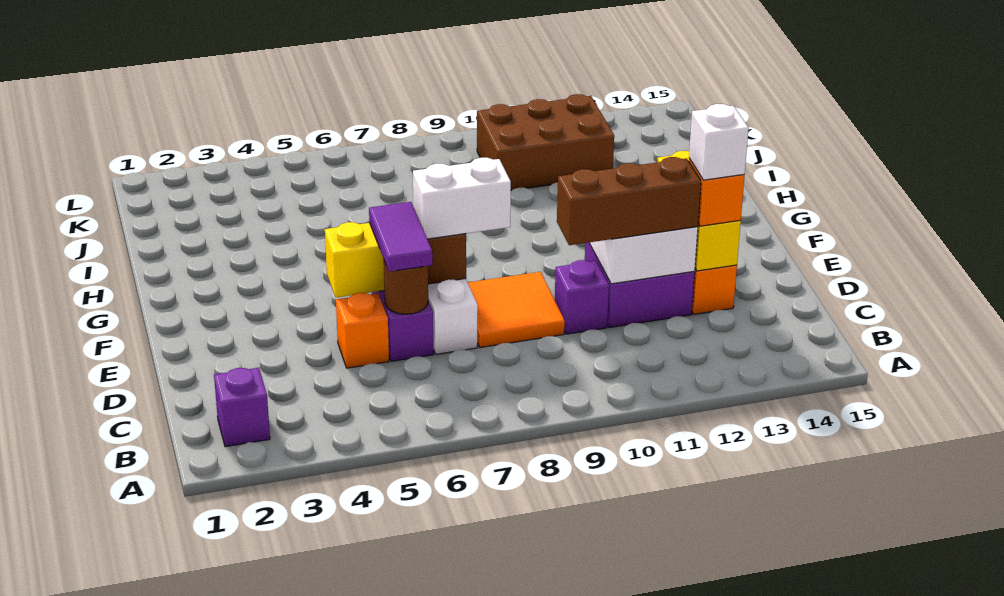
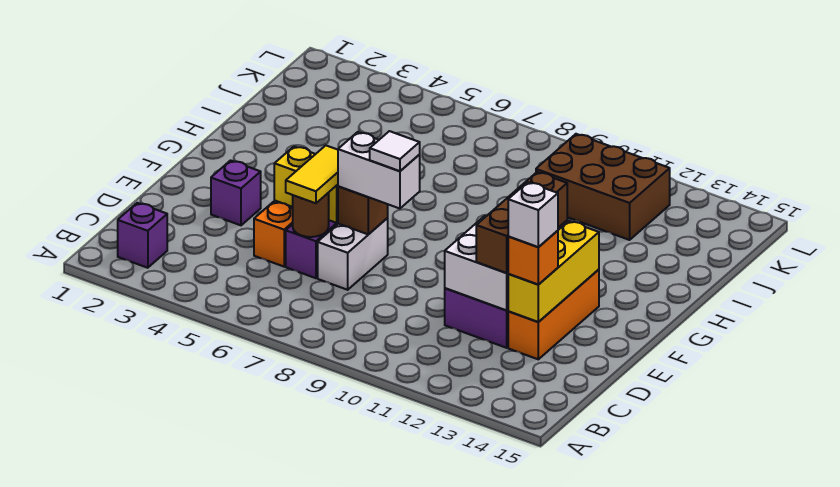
purple tile D6:E6 level 3 -> yellow tile D6:E6 level 3
orange tile D8:E9 level 1 -> none
purple brick D10 level 1 -> purple brick E3 level 1
brown brick D10:D12 level 3 -> brown brick D12:F12 level 3
none -> white tile E8 level 4

